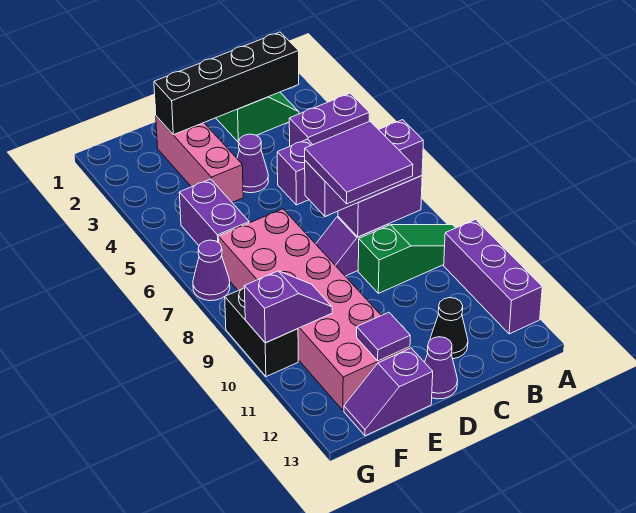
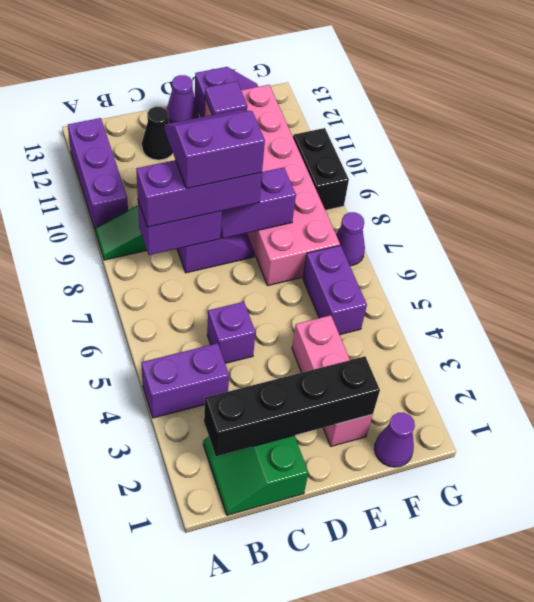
purple tile C8:D9 level 4 -> purple slope C8:D9 level 4 top 8
purple cone D4 level 1 -> purple cone F1 level 1
purple slope F10:G10 level 2 top G -> purple slope D8:E8 level 2 top E

